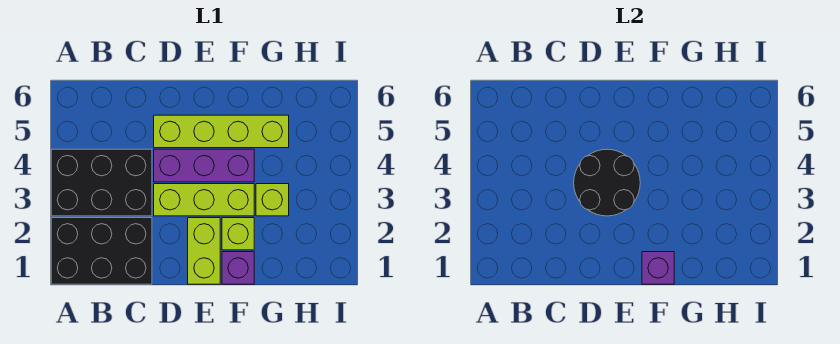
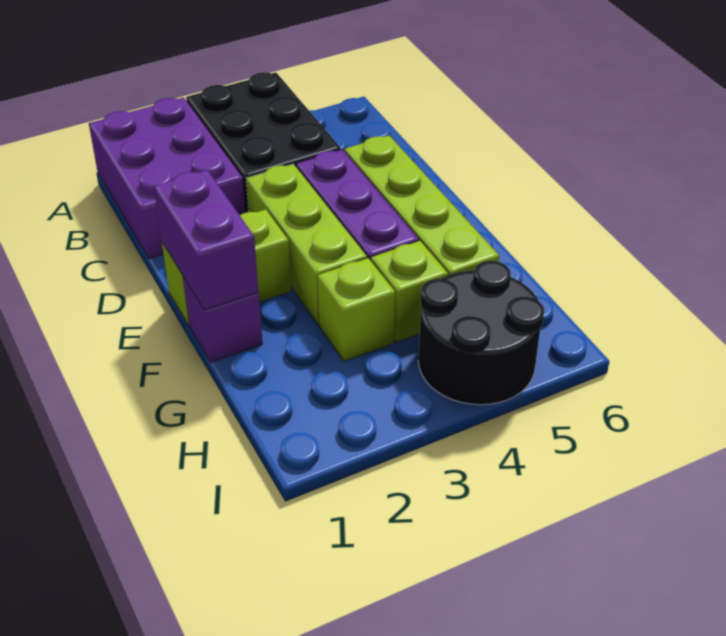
black brick A1:C2 level 1 -> purple brick A1:C2 level 1
black round brick D3:E4 level 2 -> black round brick H4:I5 level 1
purple brick F1 level 2 -> purple brick E1:F1 level 2
lime brick F2 level 1 -> lime brick G4 level 1

